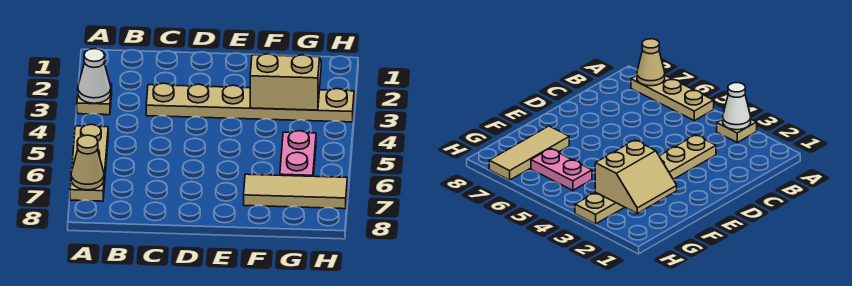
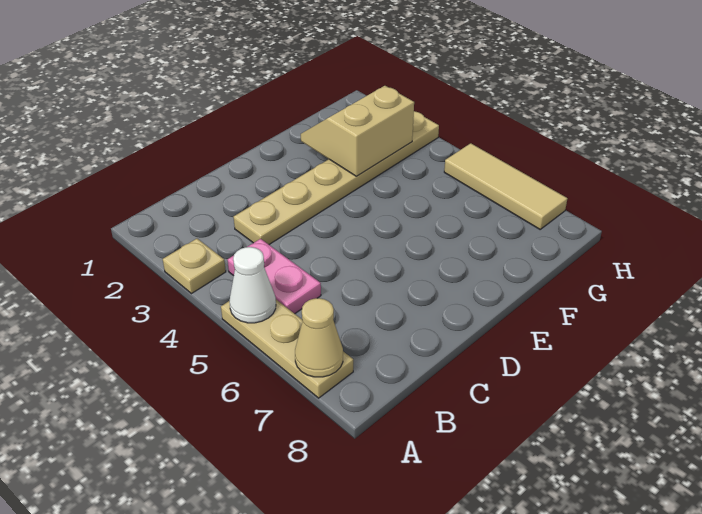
white cone A3 level 2 -> white cone A5 level 2
tan tile F7:H7 level 1 -> tan tile H5:H7 level 1
pink plate G5:G6 level 1 -> pink plate B4:B5 level 1

